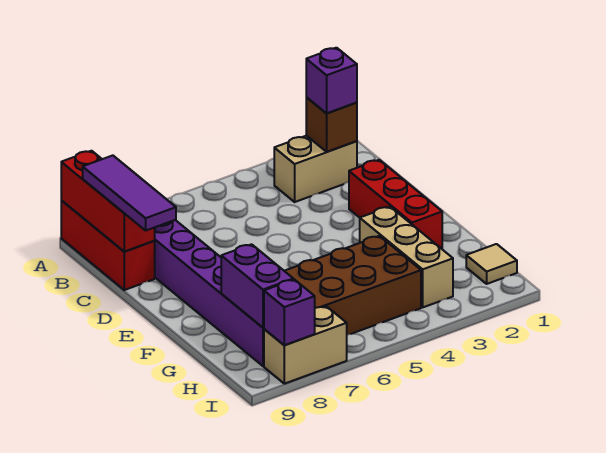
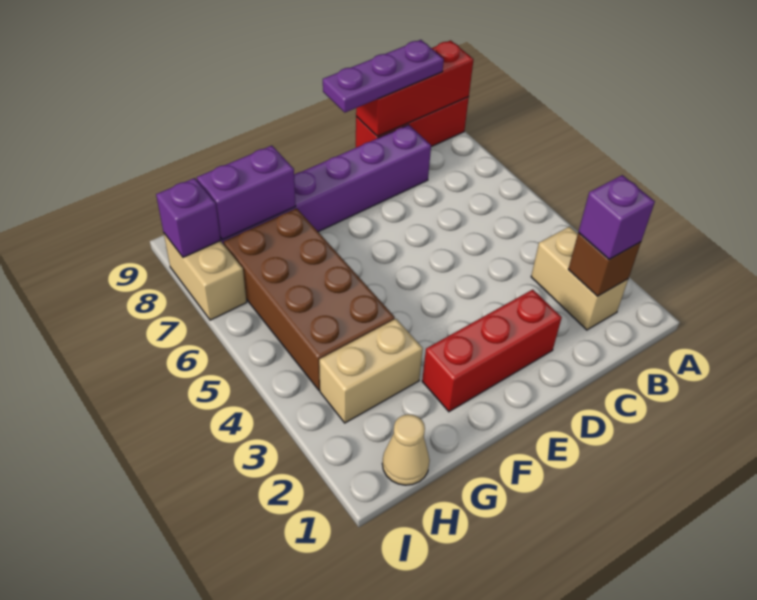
purple tile B9:D9 level 3 -> purple plate B9:D9 level 3
tan brick F3:H3 level 1 -> tan brick G3:H3 level 1
tan tile H1 level 1 -> tan cone H1 level 1

